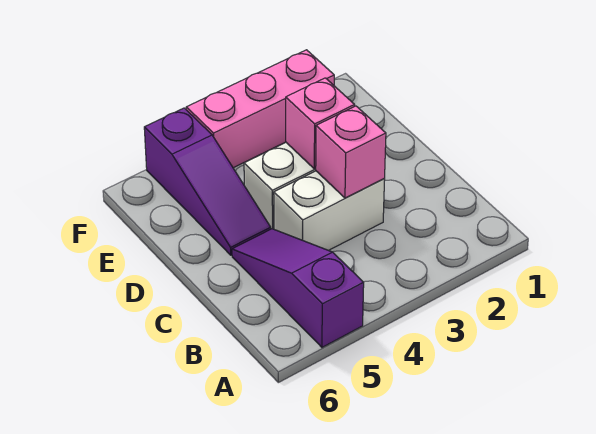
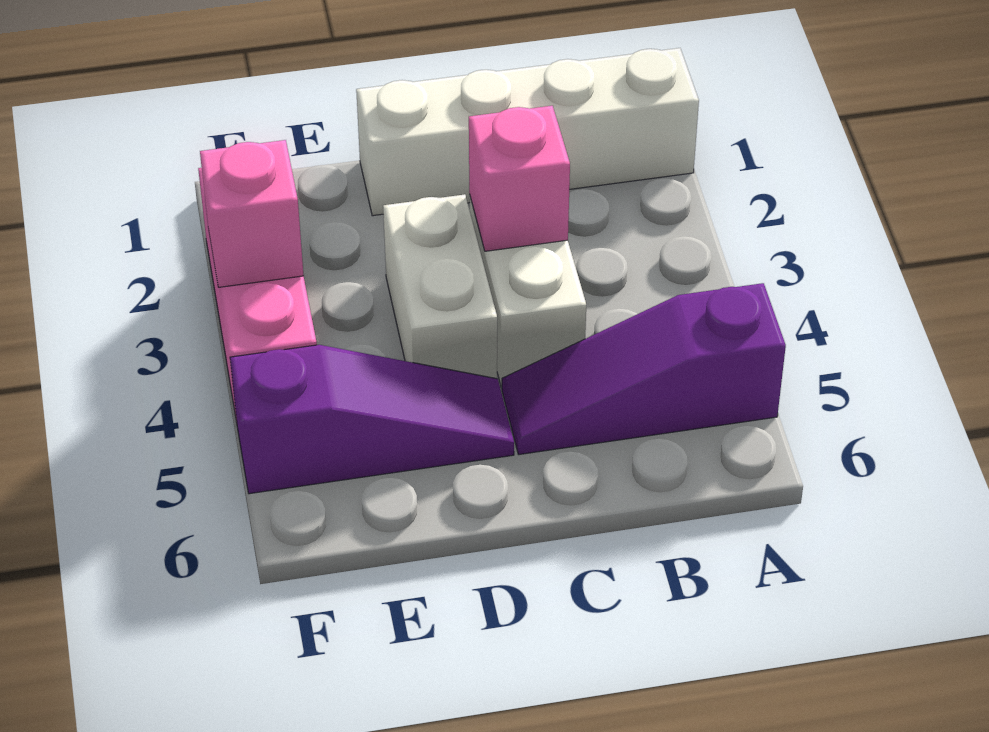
none -> white brick A1:D1 level 1
pink brick D3 level 2 -> pink brick F3 level 2

